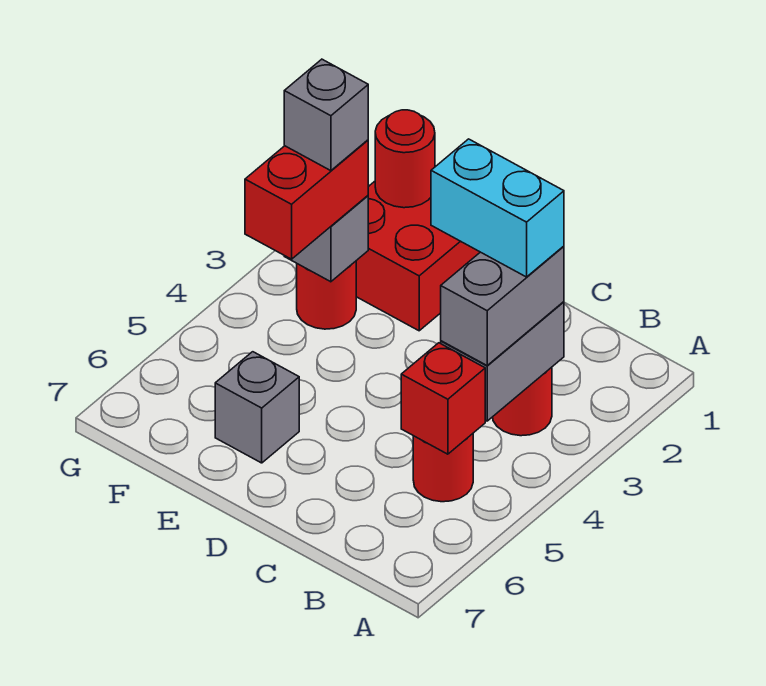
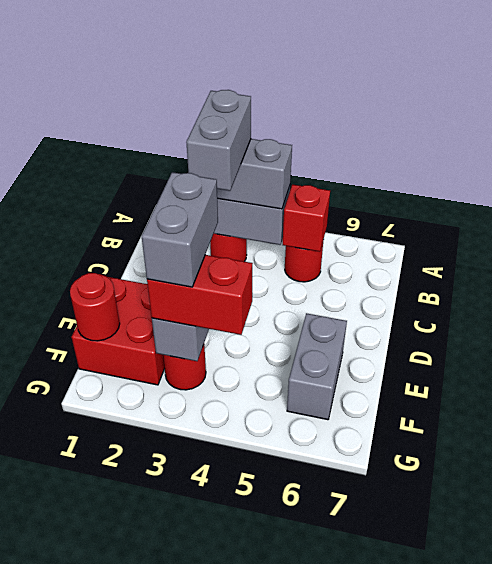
cyan brick B3:C3 level 4 -> grey brick B3:C3 level 4
grey brick E6 level 1 -> grey brick E6:F6 level 1
grey brick F3 level 4 -> grey brick E3:F3 level 4

